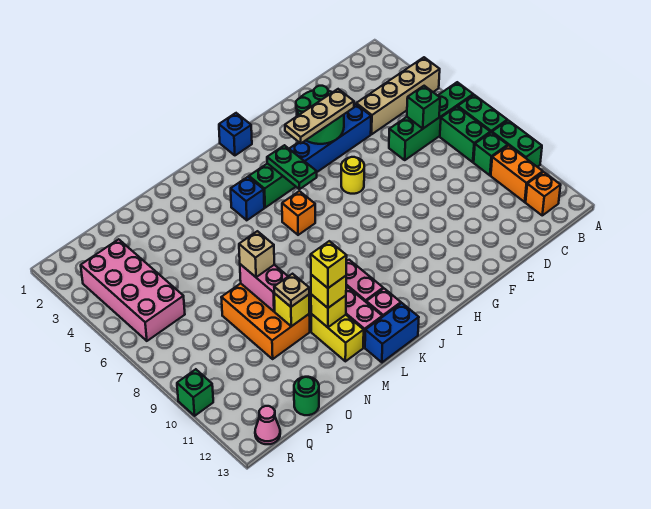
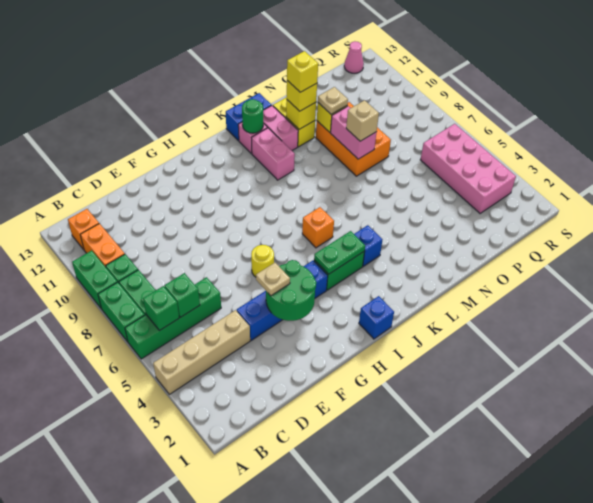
tan plate F4:H4 level 3 -> tan plate F4 level 3
green plate I4:I5 level 2 -> green plate I4:J4 level 2
green round brick P13 level 1 -> green round brick K12 level 2
green brick S10 level 1 -> green brick B6 level 2

